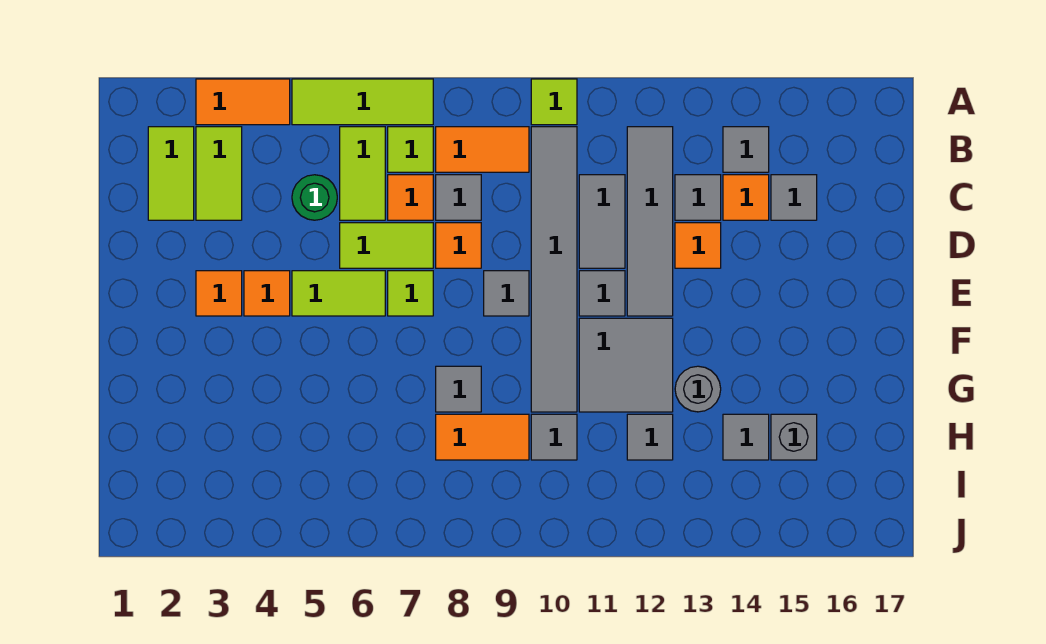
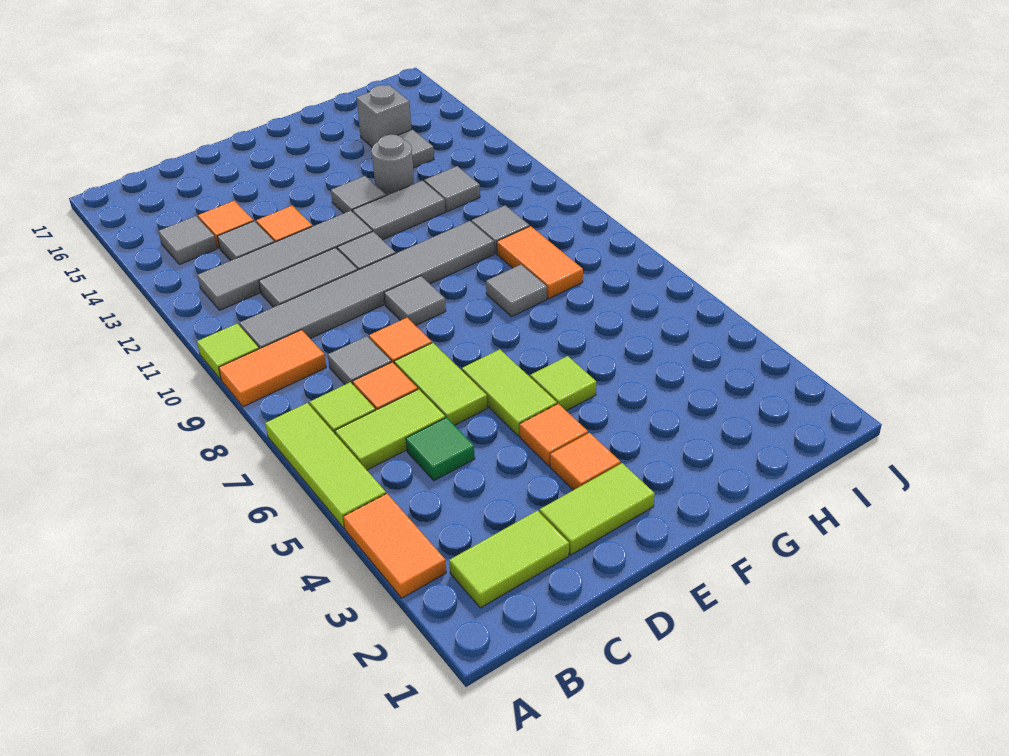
lime tile B3:C3 level 1 -> lime tile D2:E2 level 1
orange tile B8:B9 level 1 -> orange tile A9:B9 level 1
green round brick C5 level 1 -> green tile C5 level 1
grey tile C15 level 1 -> grey tile F13 level 1
lime tile E7 level 1 -> lime tile F5 level 1
grey tile F11:G12 level 1 -> grey tile F12:G12 level 1

